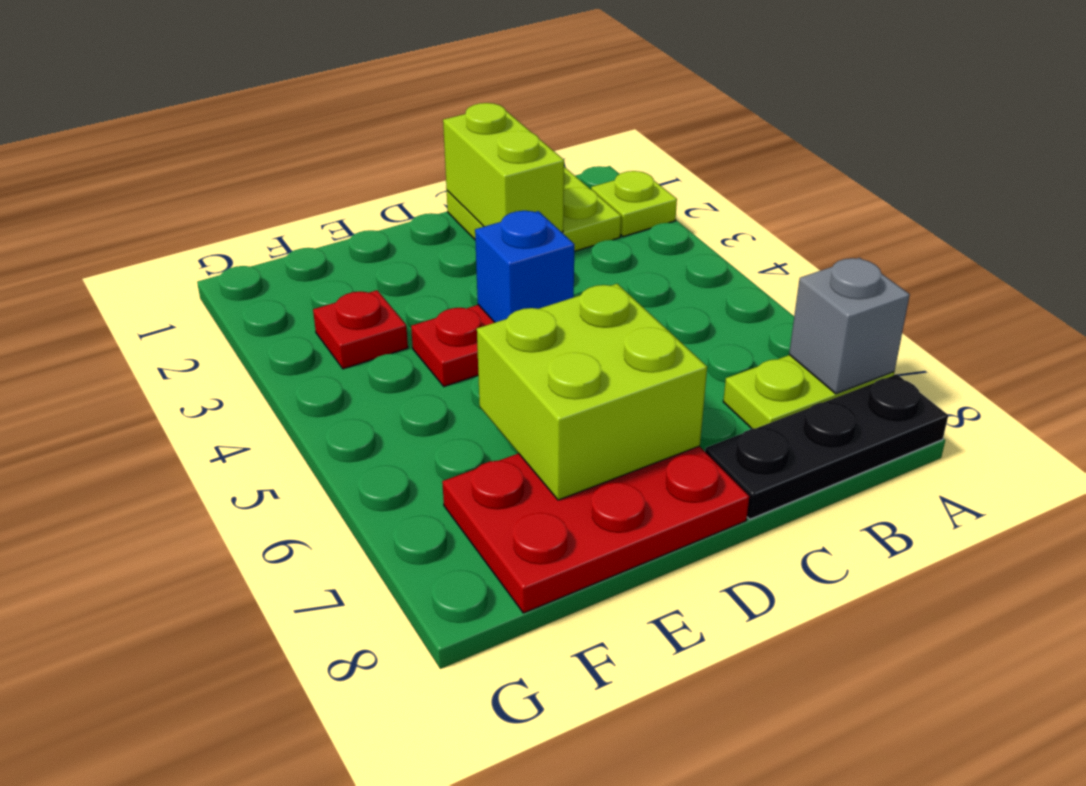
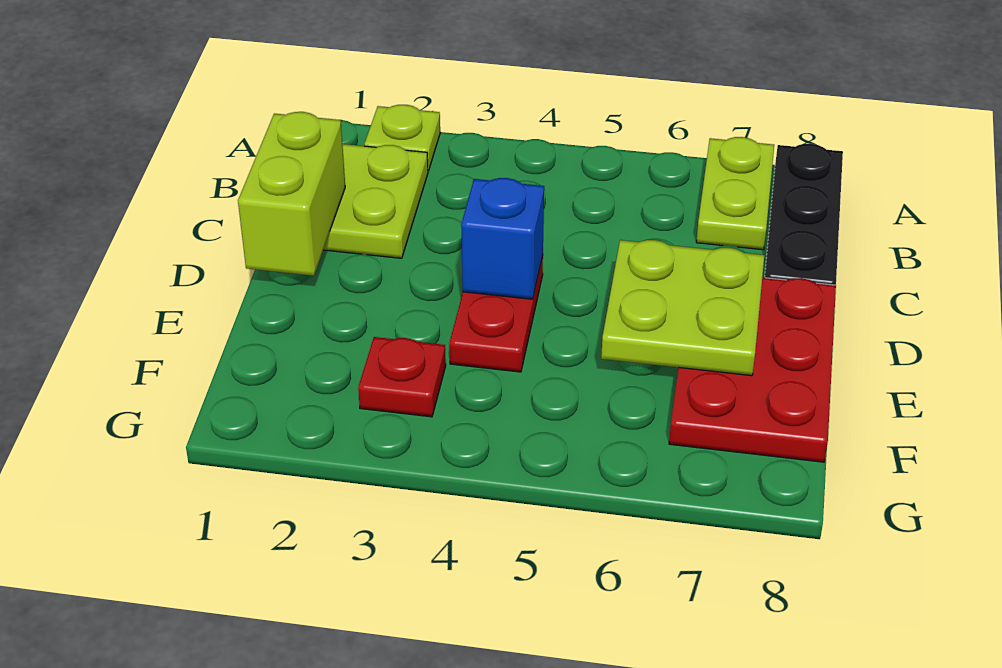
grey brick A7 level 2 -> none
lime brick C1:C2 level 2 -> lime brick C1:D1 level 2
lime brick D6:E7 level 2 -> lime plate D6:E7 level 2

